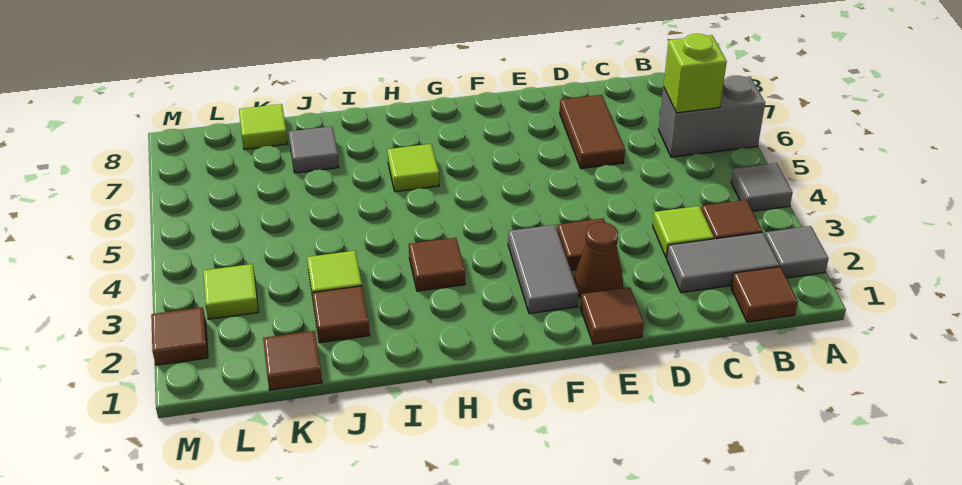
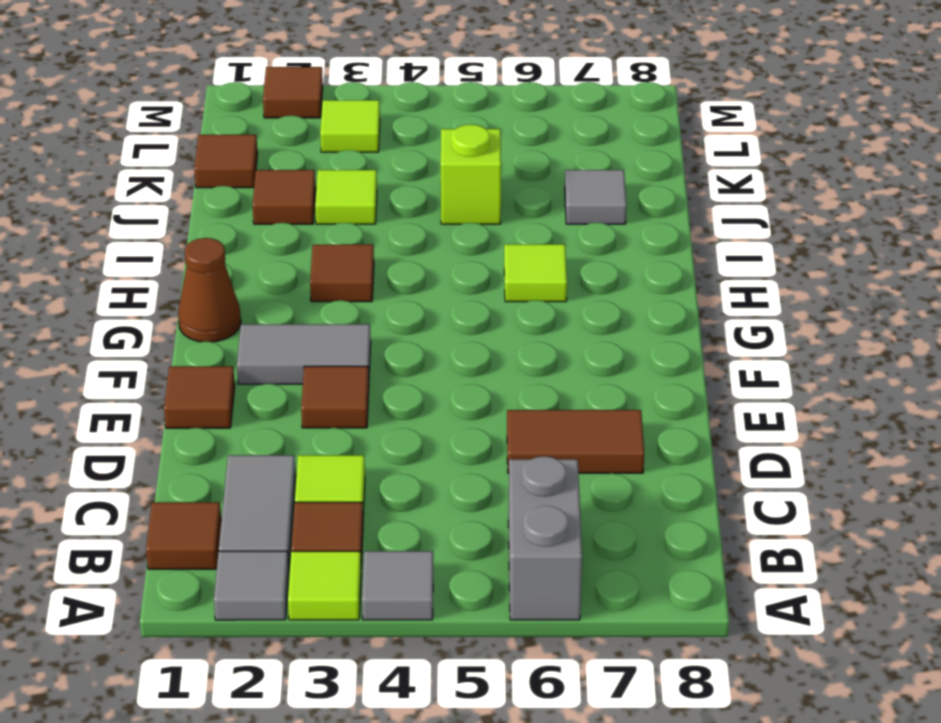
lime brick B6 level 2 -> lime brick J5 level 1
brown cone E2 level 1 -> brown cone G1 level 1
lime tile K8 level 1 -> lime tile A3 level 1

